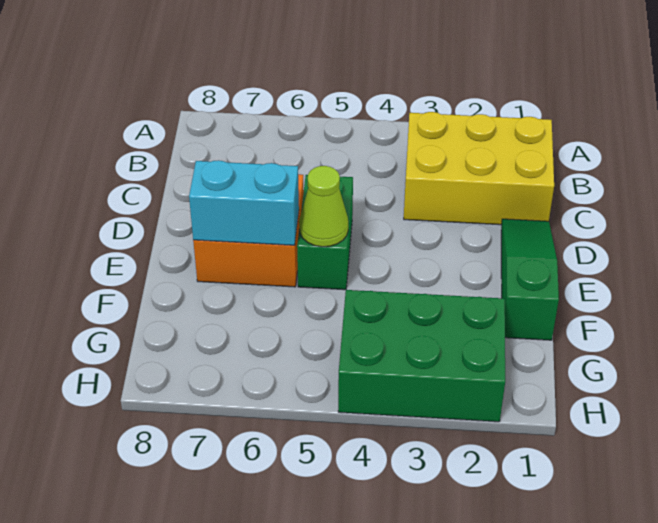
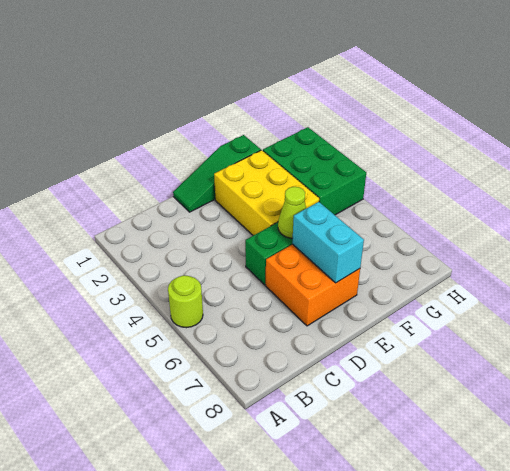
none -> lime round brick A5 level 1
yellow brick B1:C3 level 1 -> yellow brick E2:F4 level 1

